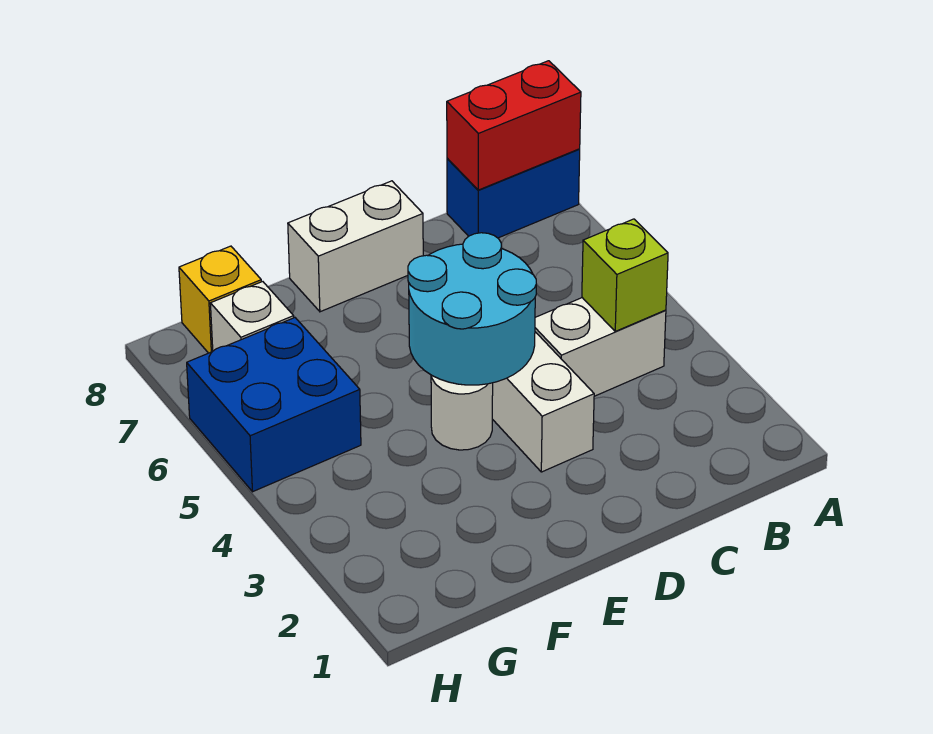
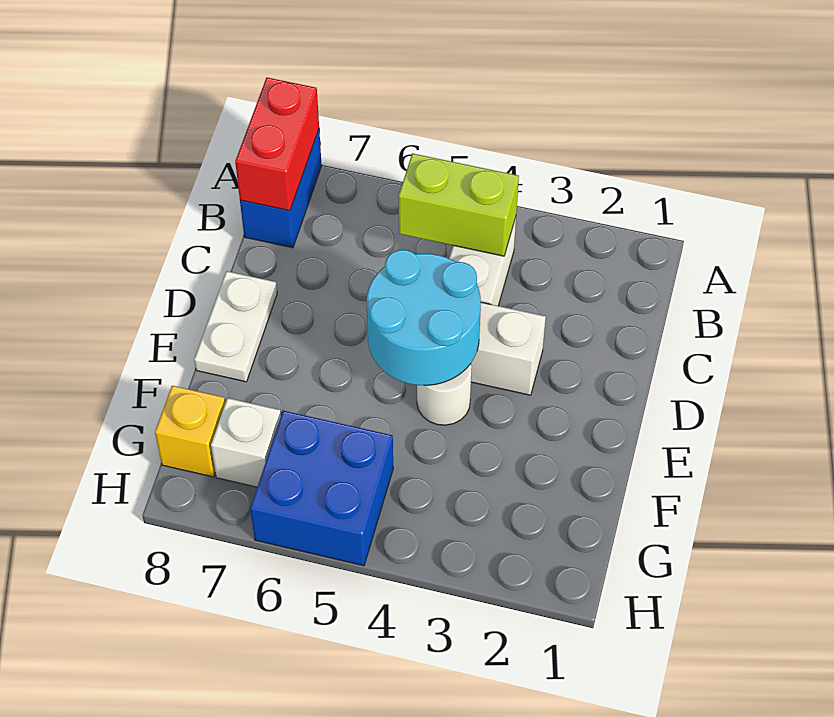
lime brick B4 level 2 -> lime brick B4:B5 level 2
white brick D8:E8 level 1 -> white plate D8:E8 level 1

